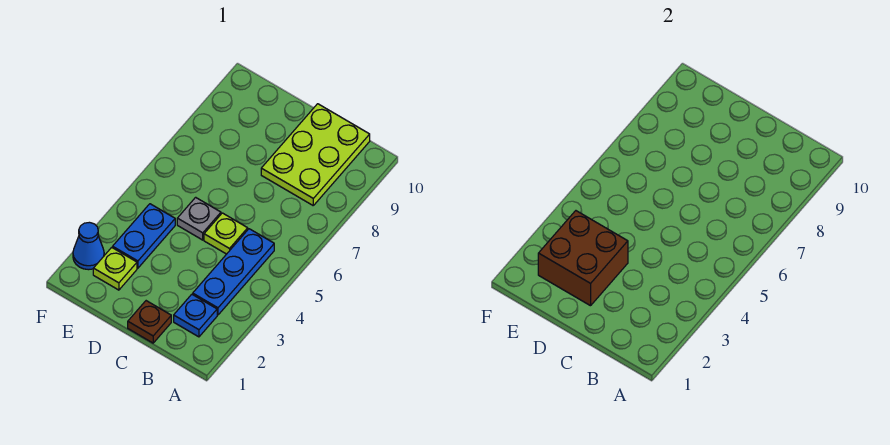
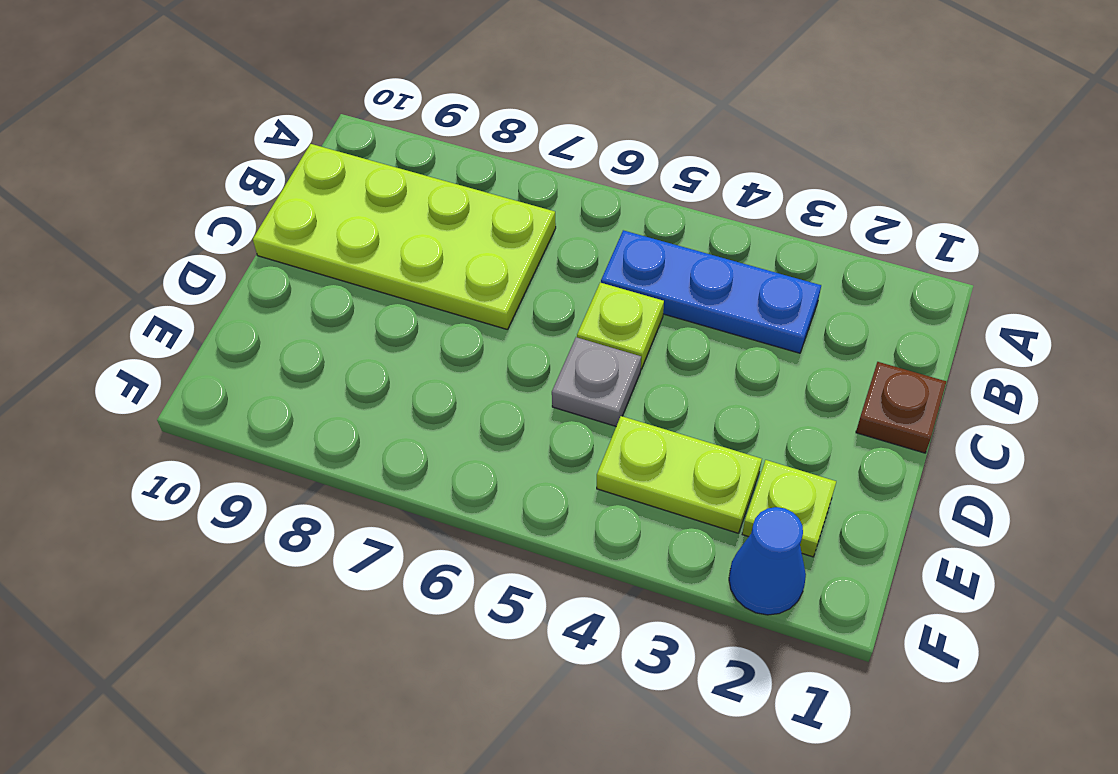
blue plate B2 level 1 -> none
lime plate B8:C10 level 1 -> lime plate B7:C10 level 1
brown brick D2:E3 level 2 -> none
blue plate E3:E4 level 1 -> lime plate E3:E4 level 1

